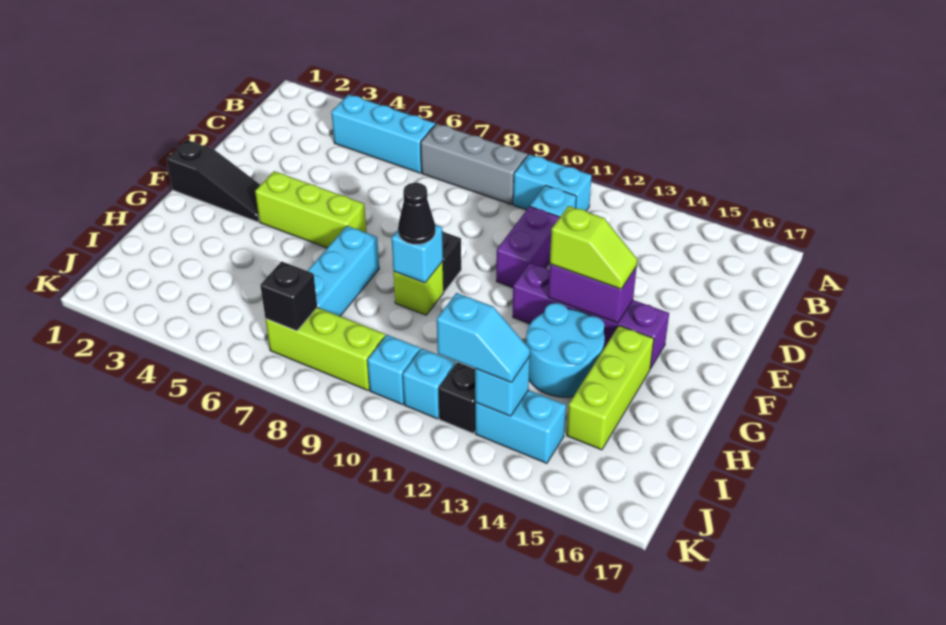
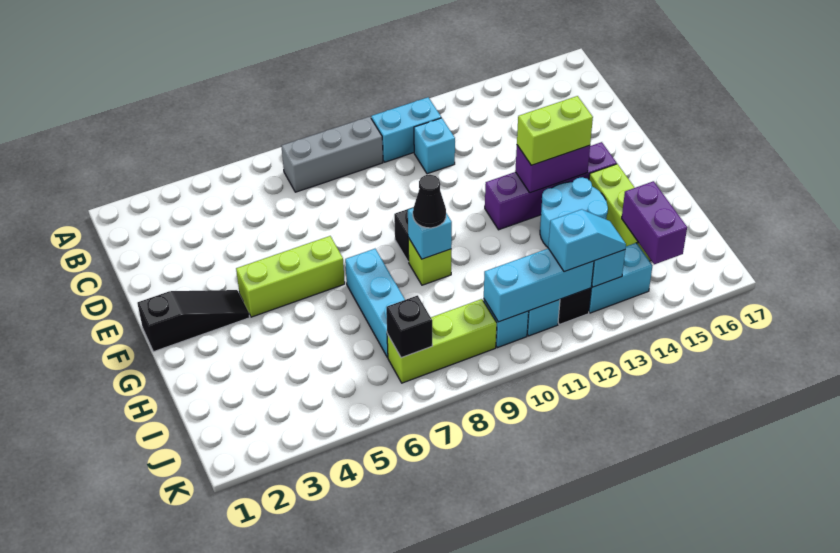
cyan brick B4:B6 level 1 -> cyan brick J10:J12 level 2
purple brick D11:E11 level 1 -> purple brick I15:J15 level 2
lime slope F13:F14 level 3 top 13 -> lime brick F13:F14 level 3

